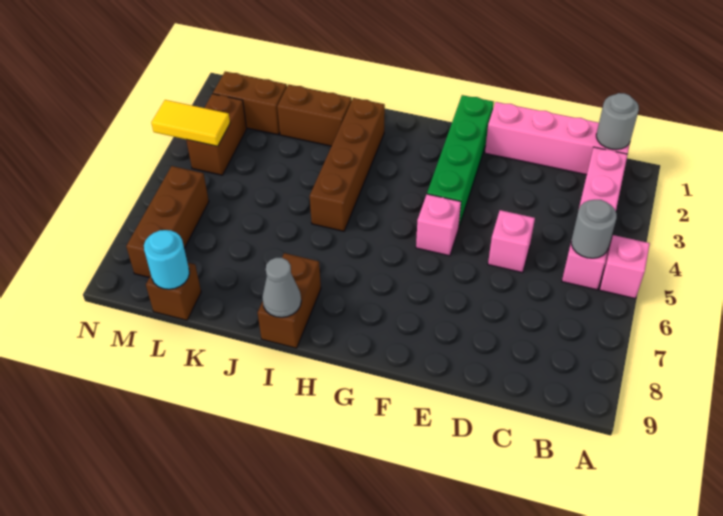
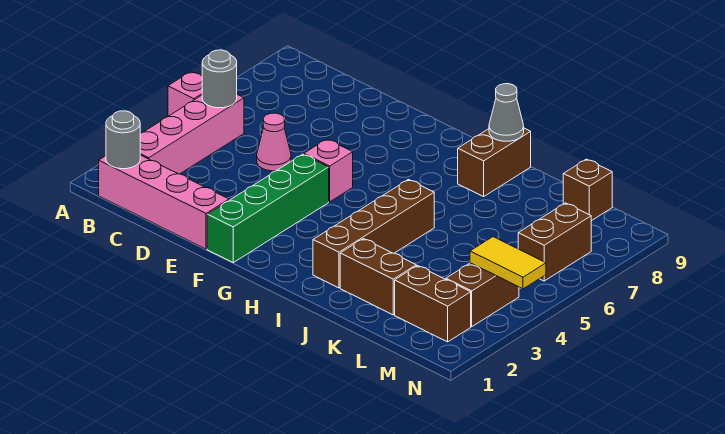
pink brick D5 level 1 -> pink cone D5 level 1
cyan round brick L9 level 2 -> none
brown brick M6:M8 level 1 -> brown brick M6:M7 level 1

